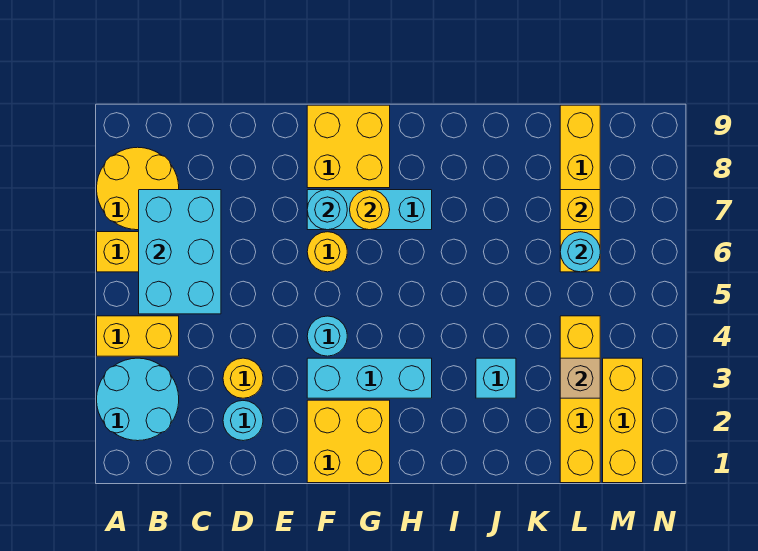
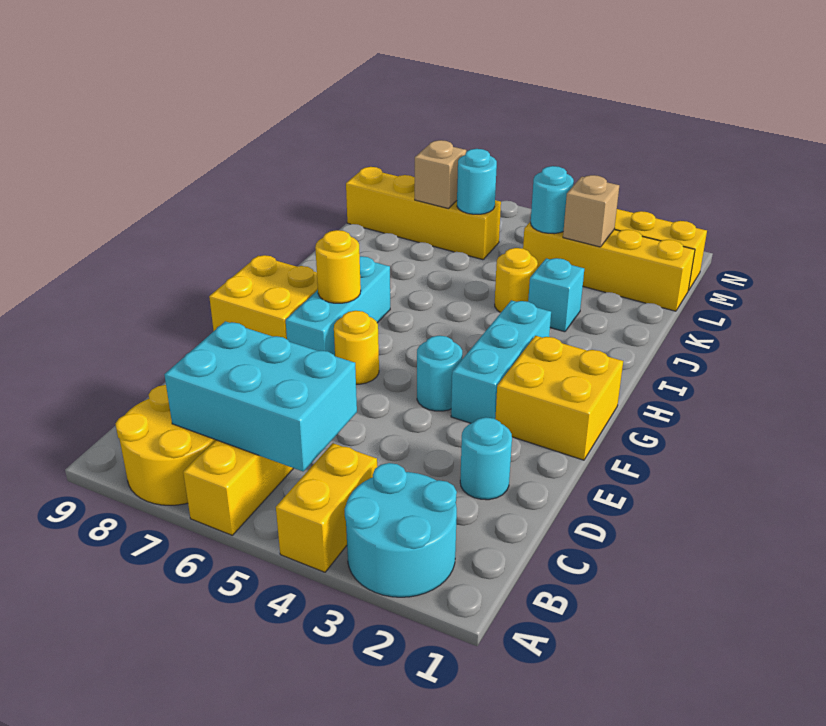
yellow round brick D3 level 1 -> yellow round brick J4 level 1
cyan round brick F7 level 2 -> cyan round brick L4 level 2
yellow brick L7 level 2 -> tan brick L7 level 2

